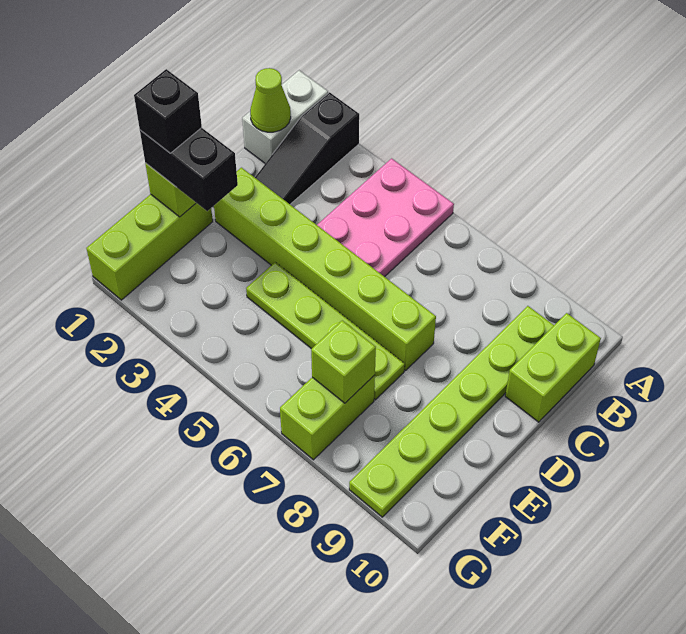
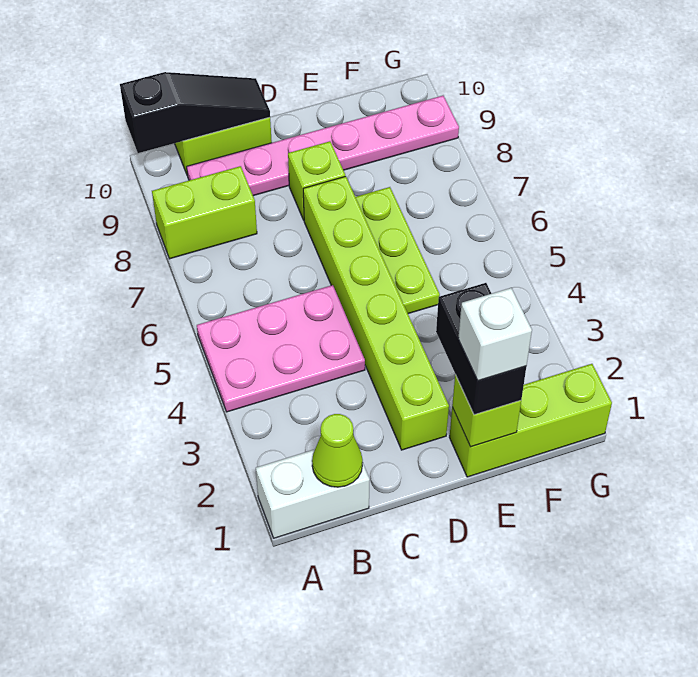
black slope A2:C2 level 1 top A -> black slope A10:C10 level 2 top A
lime plate B9:G9 level 1 -> pink plate B9:G9 level 1
black brick E1 level 4 -> white brick E1 level 4
lime plate E4:E7 level 1 -> lime plate E5:E7 level 1
lime brick F7:G7 level 1 -> lime brick A8:B8 level 1
lime brick F7 level 2 -> lime brick D8 level 1

